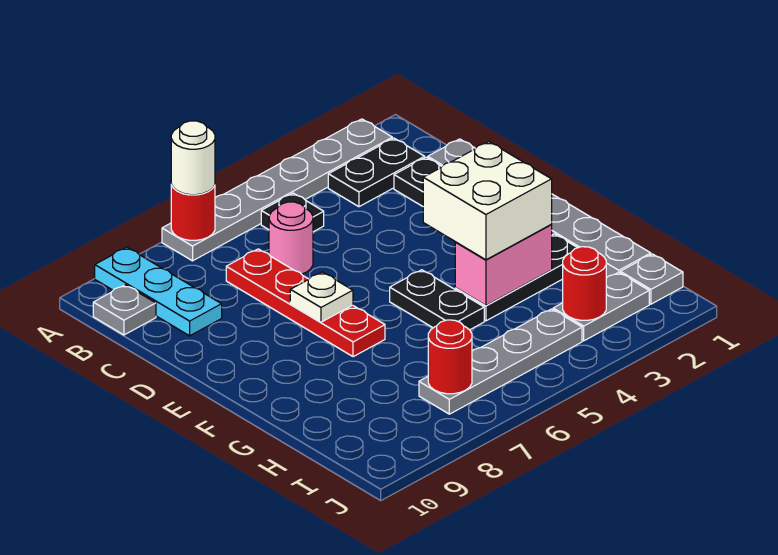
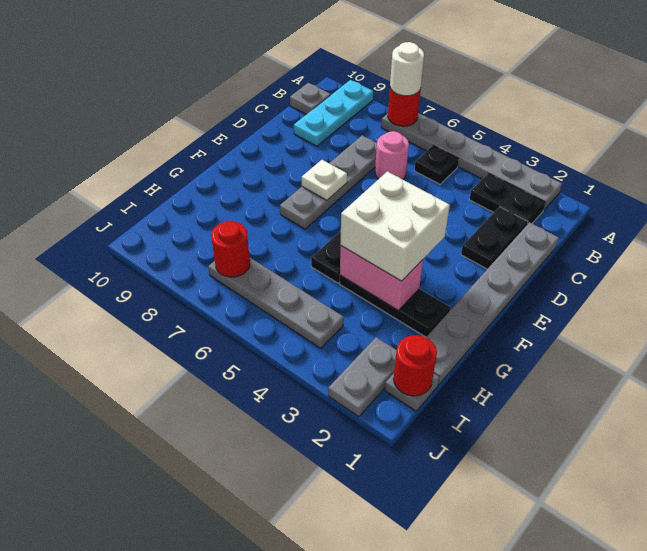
red plate C7:F7 level 1 -> grey plate C7:F7 level 1
grey plate I2:I3 level 1 -> grey plate I2:J2 level 1
red round brick I3 level 2 -> red round brick I1 level 2

